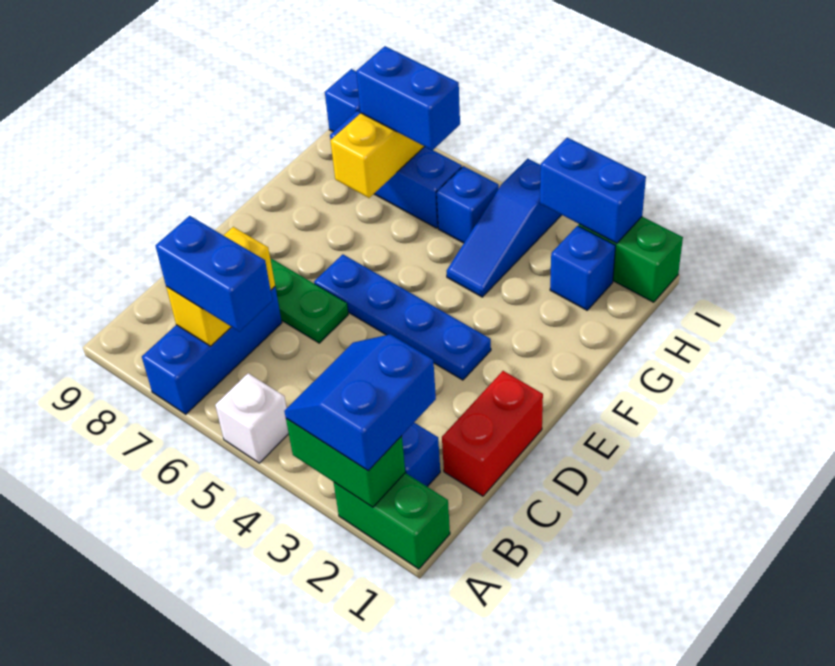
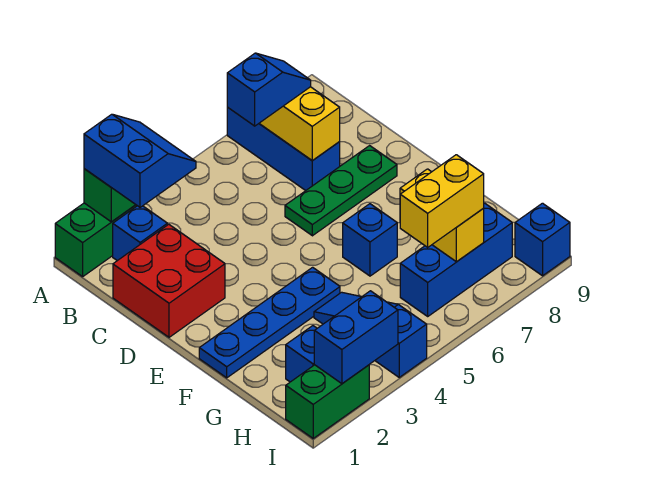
white brick A5 level 1 -> none
blue brick B6:B7 level 3 -> blue slope B6:B7 level 3 top 6
red brick C1:D1 level 1 -> red brick C1:D2 level 1
blue plate E3:E6 level 1 -> blue plate F1:F4 level 1
blue brick H5 level 1 -> blue brick F6 level 1
blue brick H6:H7 level 3 -> yellow brick H6:H7 level 3

